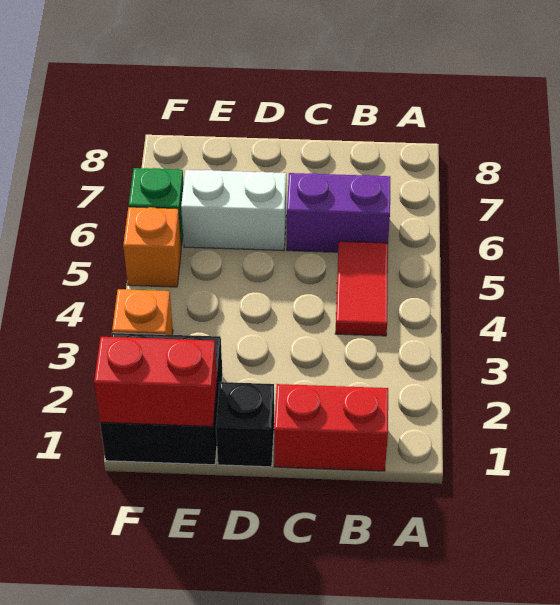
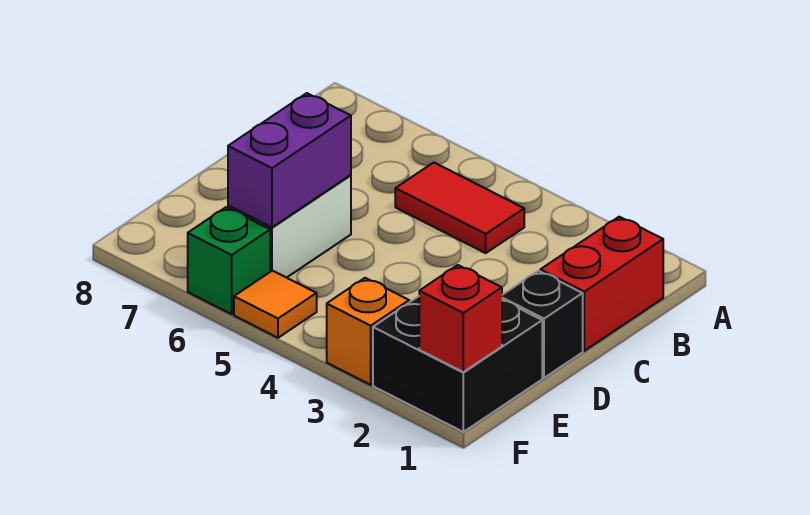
purple brick B6:C6 level 1 -> purple brick D6:E6 level 2
red brick E1:F1 level 2 -> red brick F1 level 2
orange brick F5 level 1 -> orange tile F5 level 1

